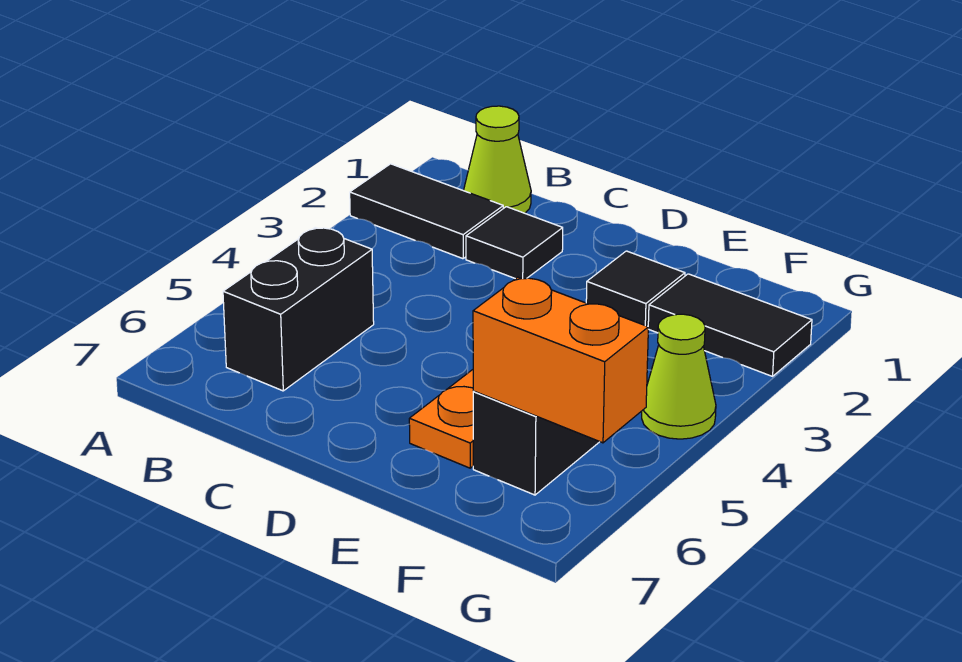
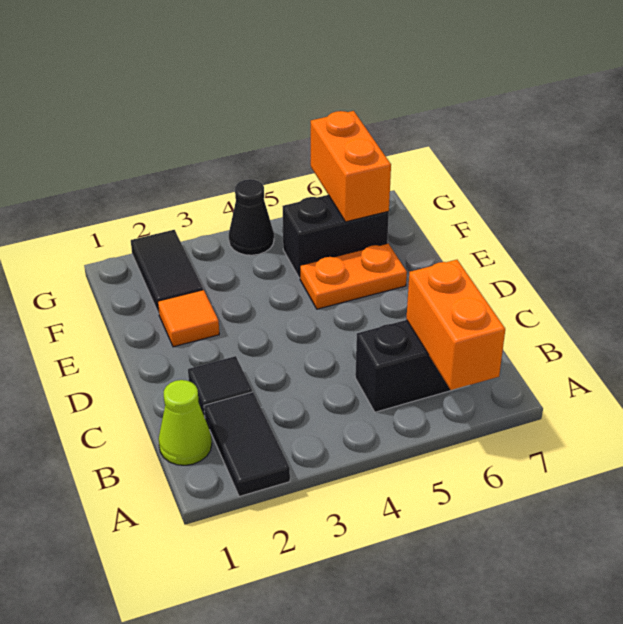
none -> orange brick A6:B6 level 2
black tile E2 level 1 -> orange tile E2 level 1
lime cone G4 level 1 -> black cone G4 level 1

